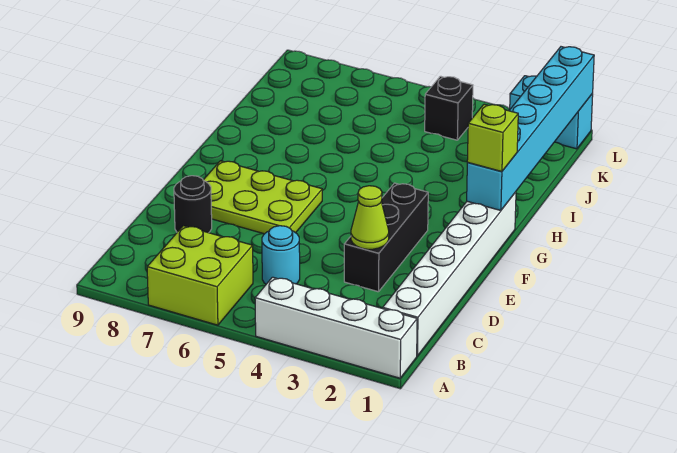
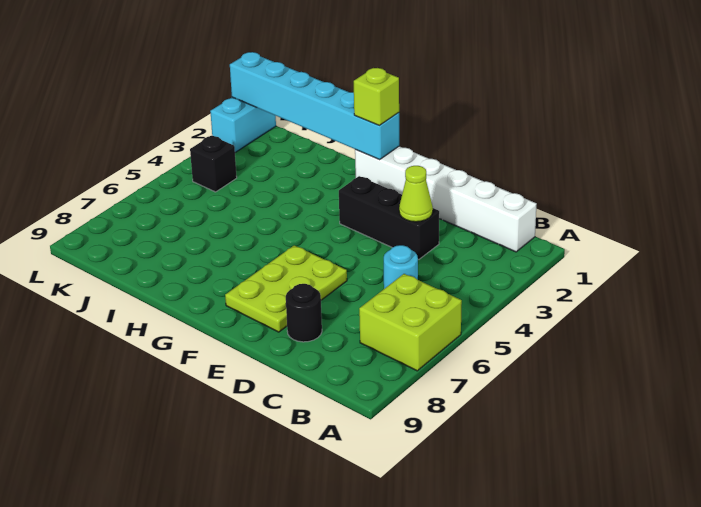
white brick A1:A4 level 1 -> none

